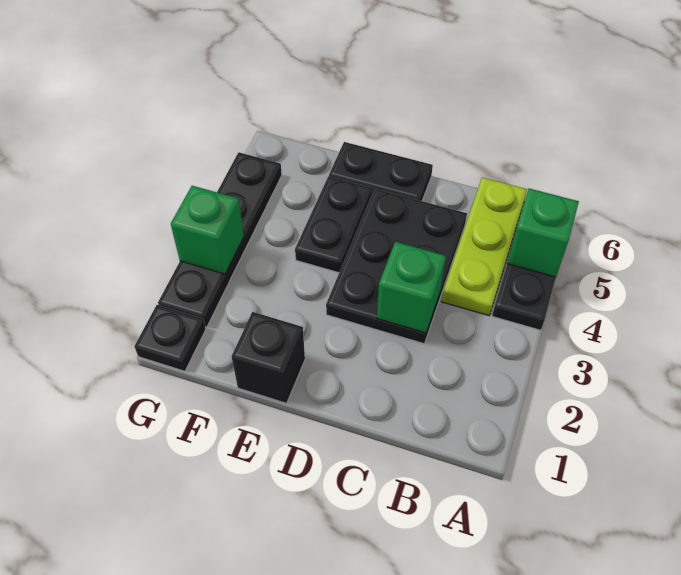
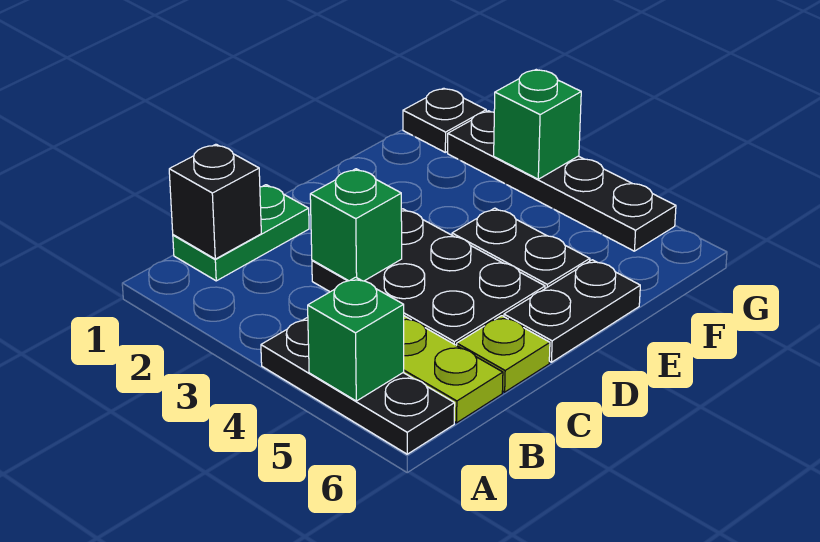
none -> green plate B1:C1 level 1
none -> lime plate C6 level 1
black brick E1 level 1 -> black brick B1 level 2

